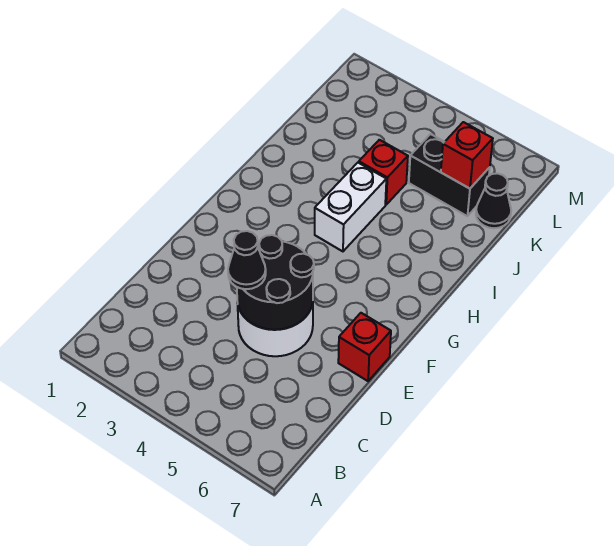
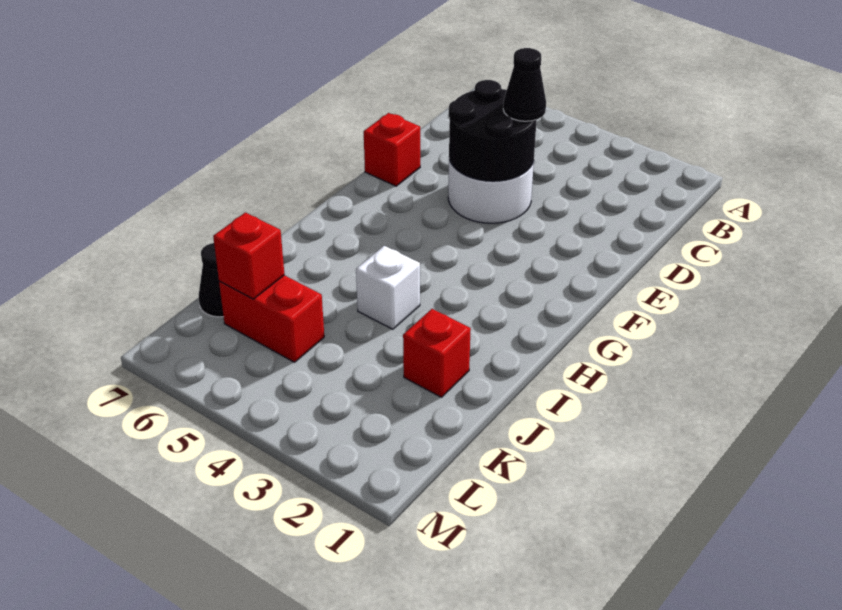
white brick H4:I4 level 1 -> white brick I4 level 1
red brick J4 level 1 -> red brick J2 level 1
black brick K5:K6 level 1 -> red brick K5:K6 level 1

